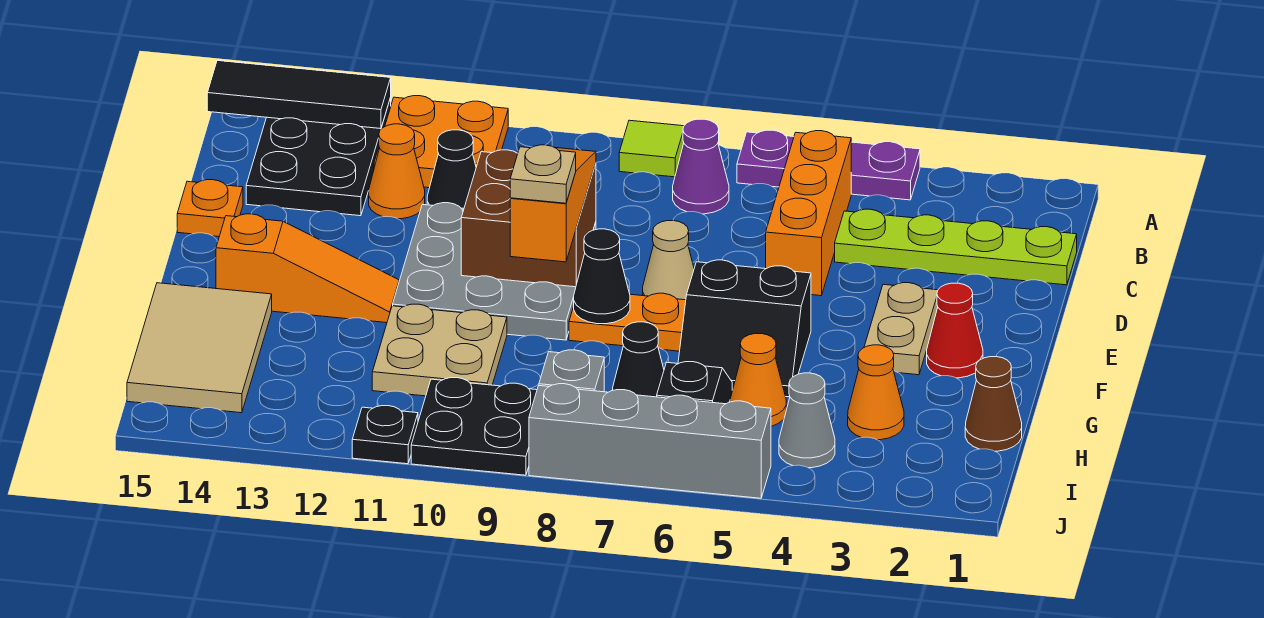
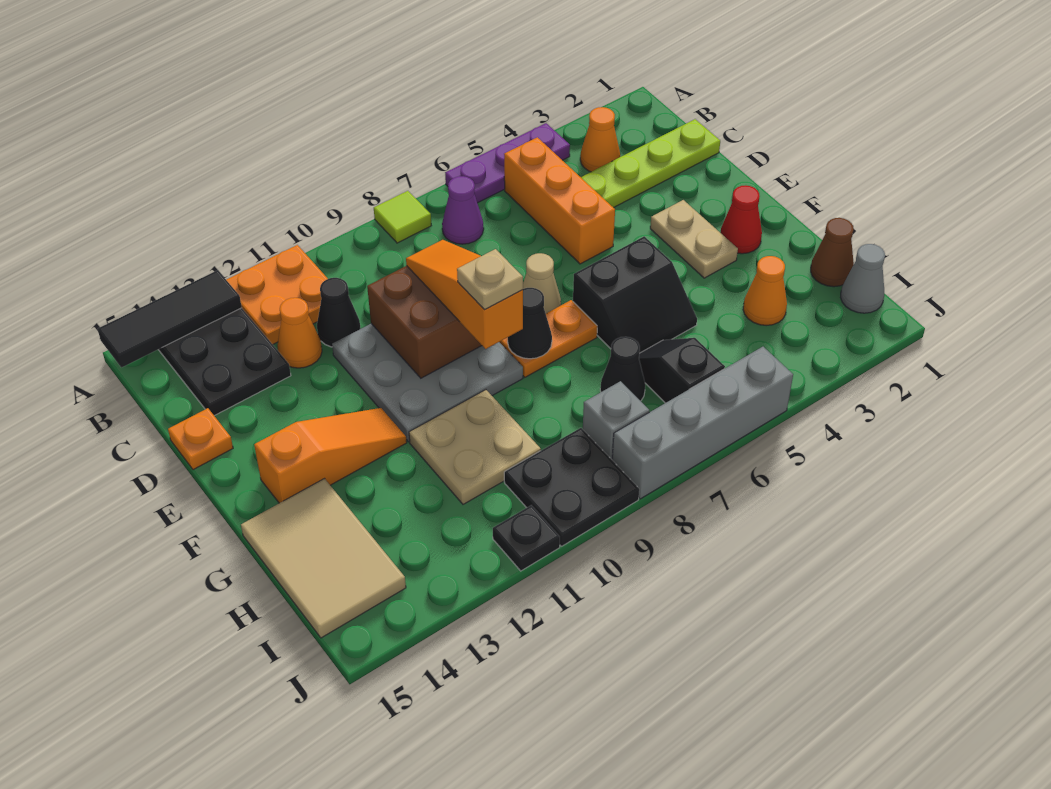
orange cone H5 level 1 -> orange cone B3 level 1
grey cone I4 level 1 -> grey cone I1 level 1

